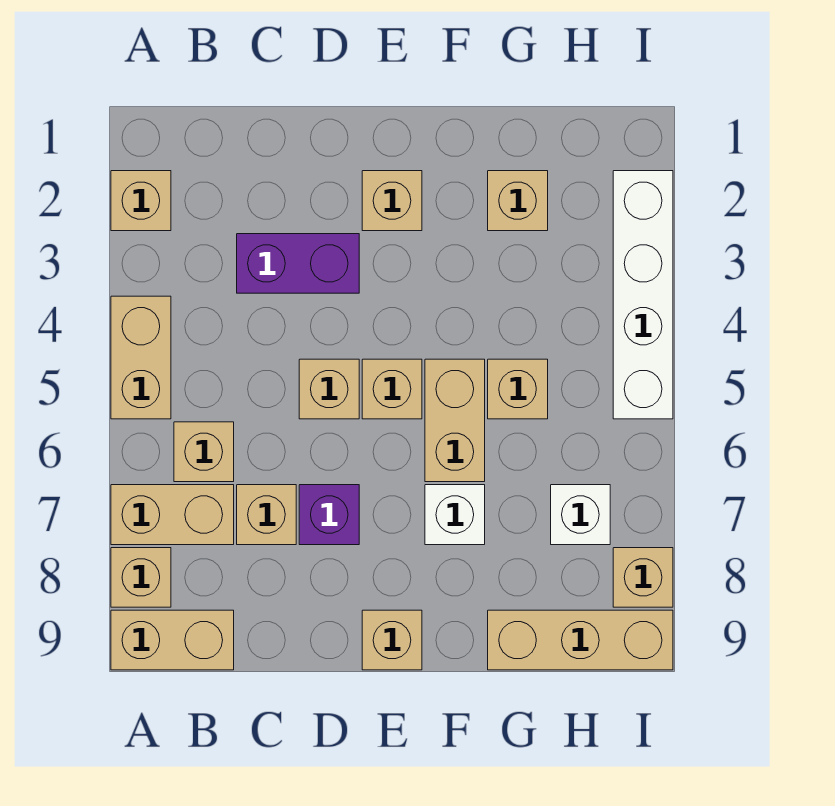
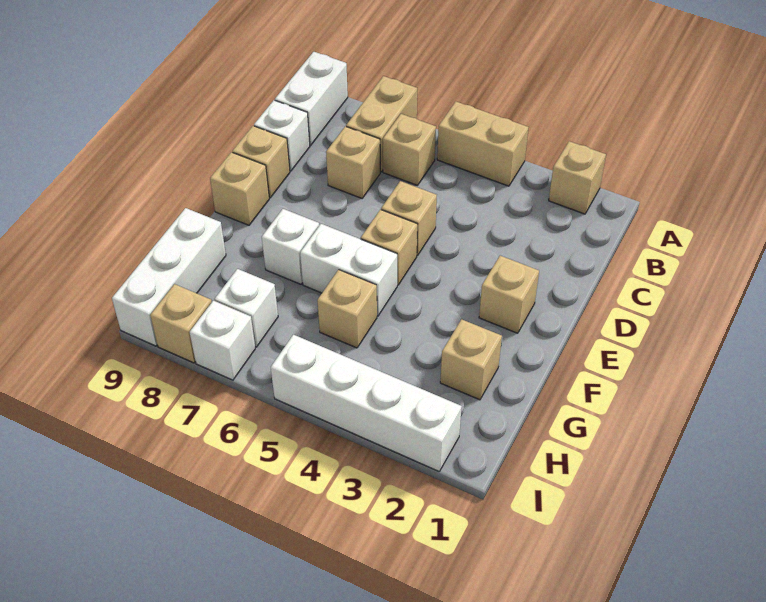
tan brick A8 level 1 -> tan brick D9 level 1
tan brick A9:B9 level 1 -> white brick A9:B9 level 1
purple brick C3:D3 level 1 -> none
none -> white brick C9 level 1
purple brick D7 level 1 -> none
tan brick F5:F6 level 1 -> white brick F5:F6 level 1
tan brick G9:I9 level 1 -> white brick G9:I9 level 1
none -> white brick I7 level 1

